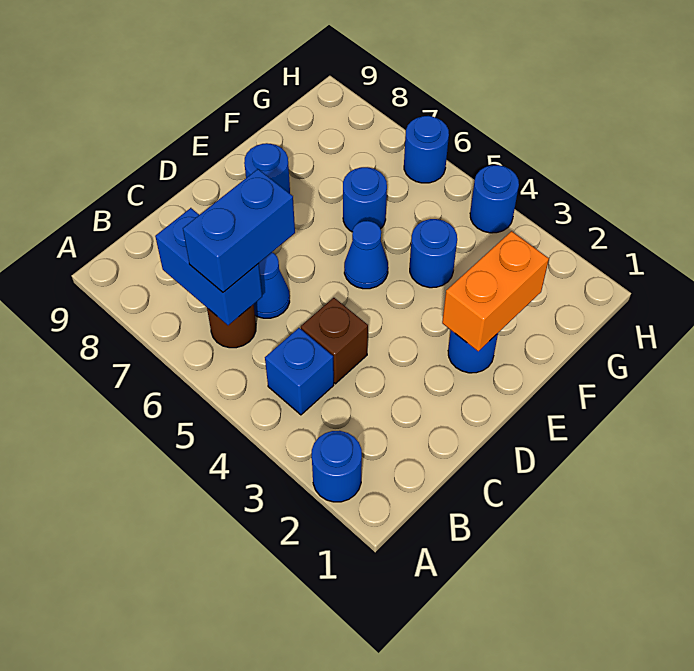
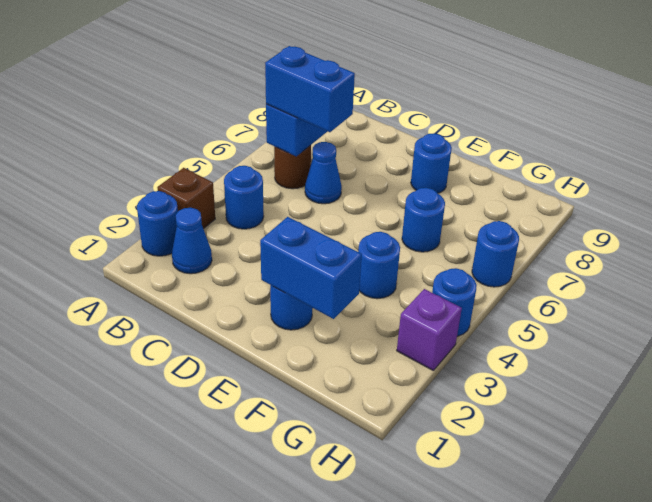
blue brick B4 level 1 -> blue round brick B4 level 1
brown brick C4 level 1 -> brown brick A3 level 1
orange brick E2:F2 level 2 -> blue brick E2:F2 level 2
blue cone E5 level 1 -> blue cone B2 level 1
none -> purple brick H3 level 1

